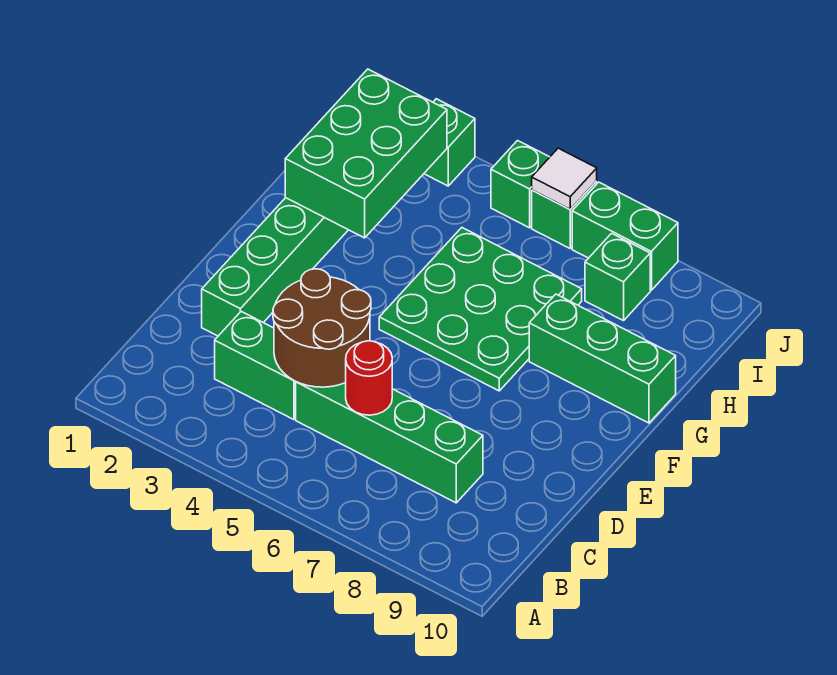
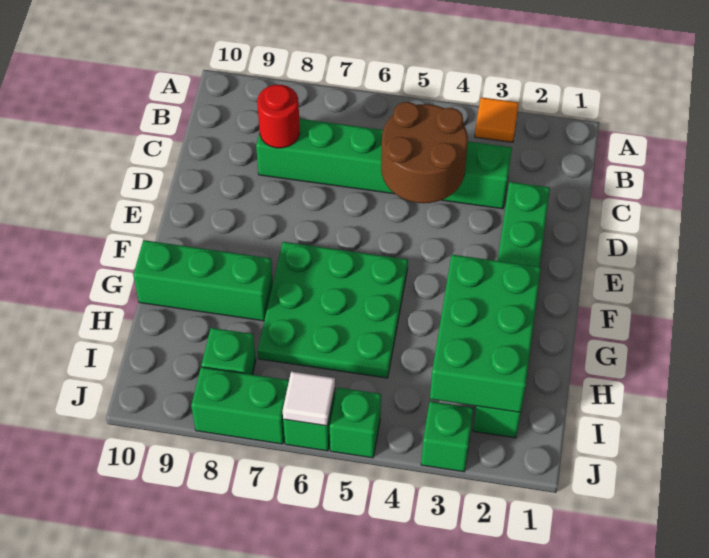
none -> orange tile A3 level 1
red round brick C6 level 2 -> red round brick C8 level 2

